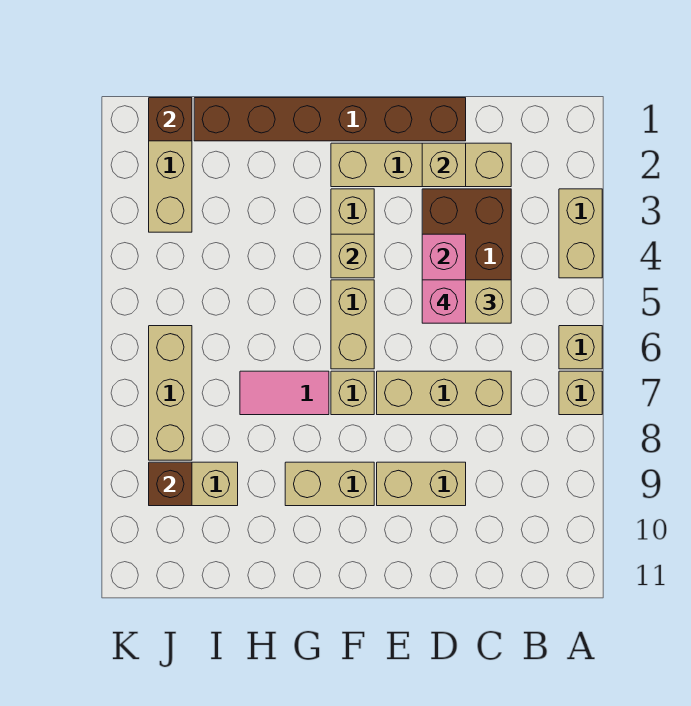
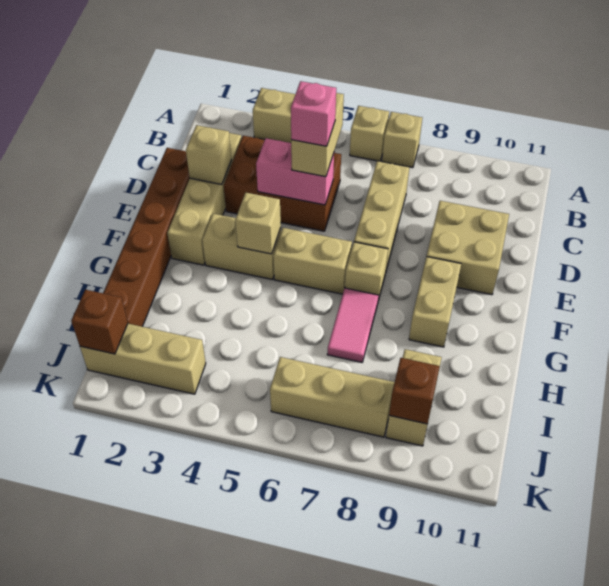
tan brick D9:E9 level 1 -> tan brick D9:E10 level 1

